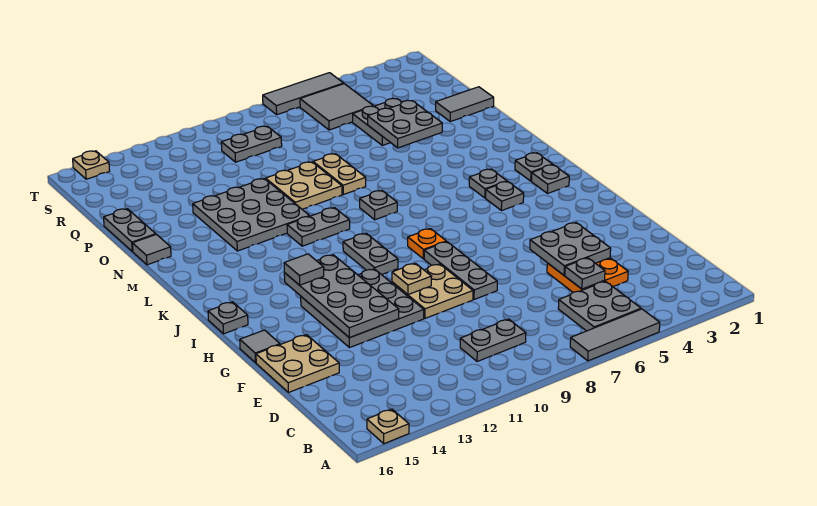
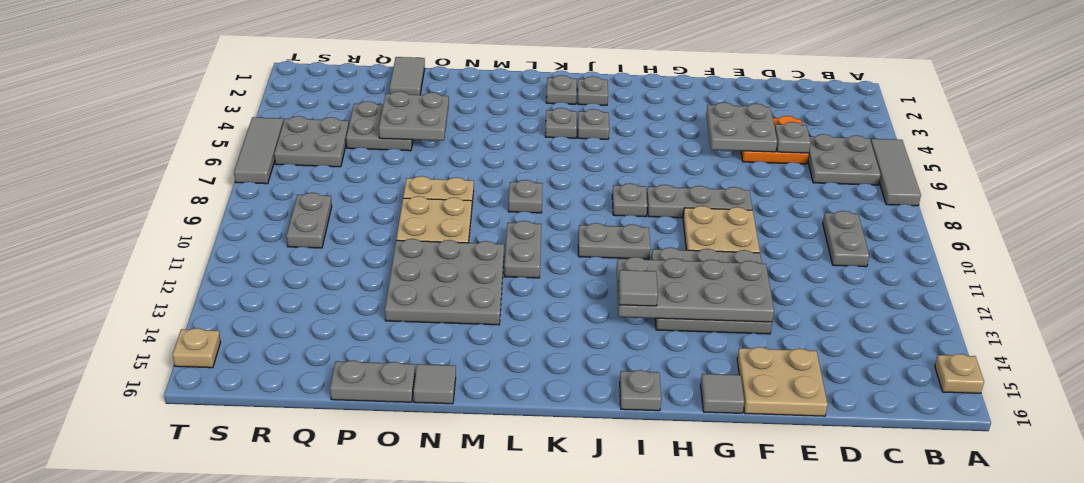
tan plate G10 level 2 -> none
orange plate I8 level 1 -> grey plate I8 level 1
grey tile R5:S6 level 1 -> grey plate R5:S6 level 1

